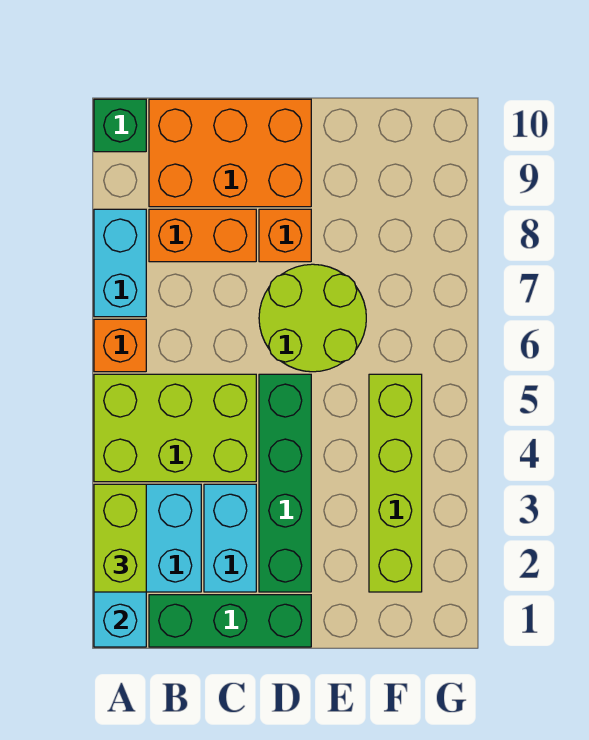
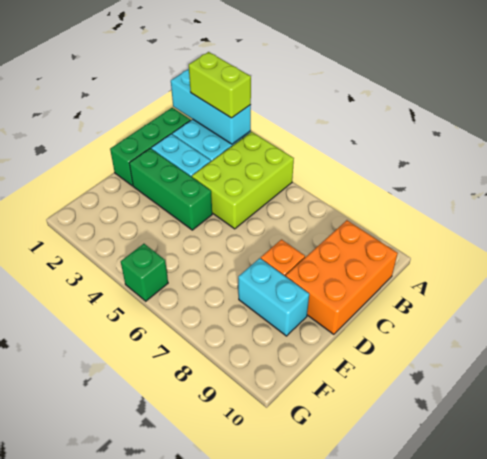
orange brick A6 level 1 -> none
cyan brick A7:A8 level 1 -> cyan brick E8:E9 level 1
green brick A10 level 1 -> green brick G5 level 1
orange brick B8:C8 level 1 -> none
green brick D2:D5 level 1 -> green brick D2:D4 level 1
lime round brick D6:E7 level 1 -> none
lime brick F2:F5 level 1 -> none

